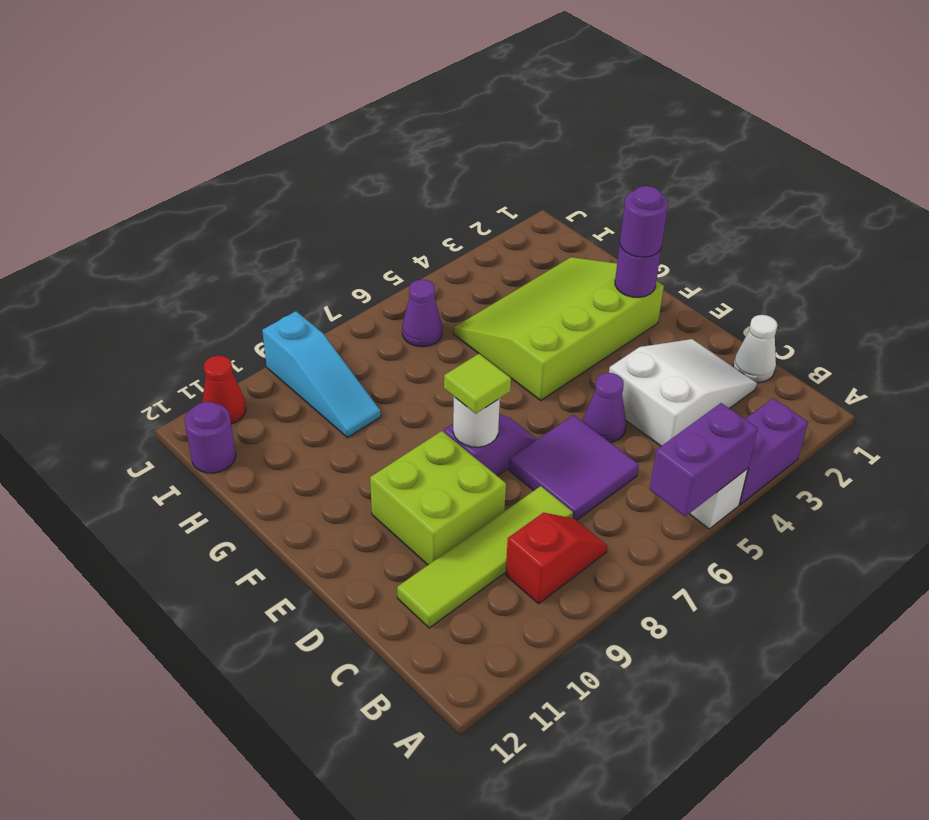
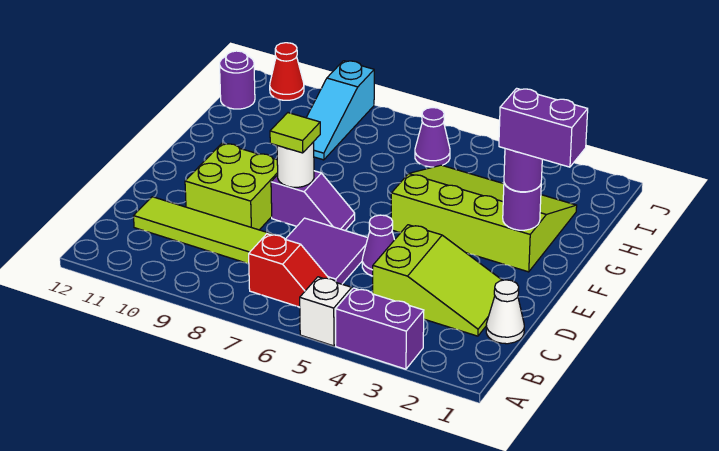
purple brick A5:A6 level 2 -> purple brick F1:F2 level 4
red slope B8:B9 level 1 top 9 -> red slope B6:B7 level 1 top 7
white slope C2:D4 level 1 top 4 -> lime slope C2:D4 level 1 top 4

